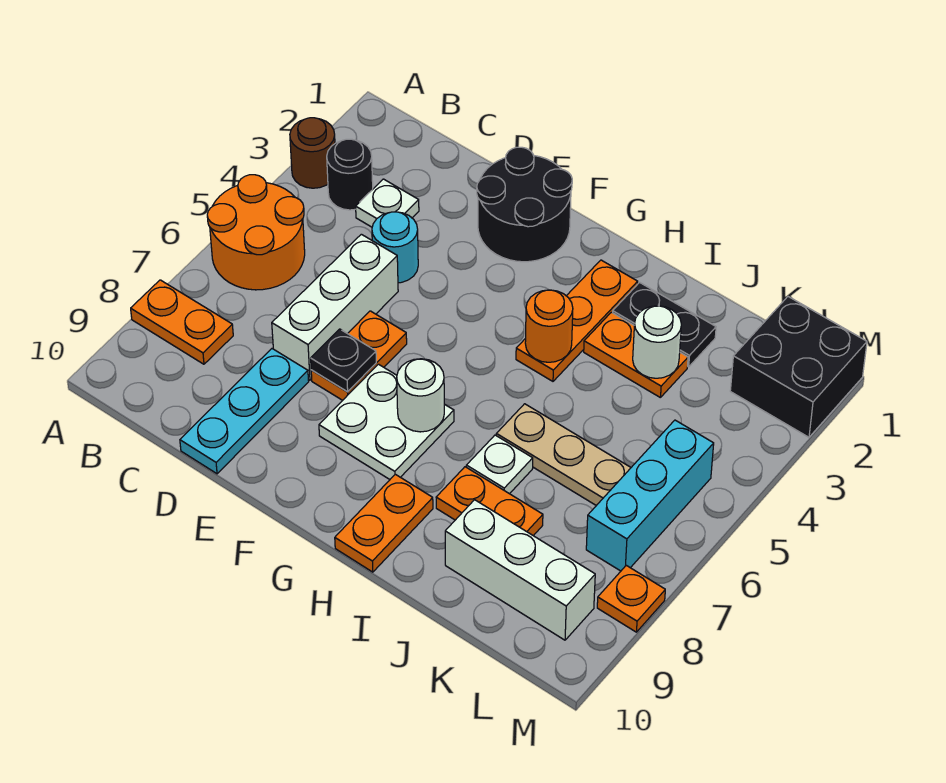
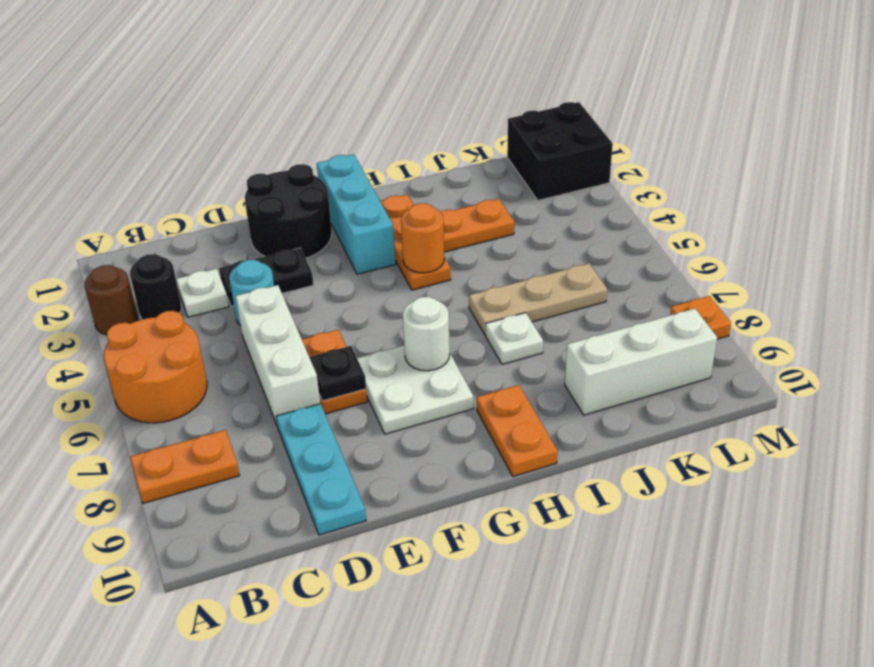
black plate I2:J2 level 1 -> black plate D3:E3 level 1
orange plate I8:J8 level 1 -> none
white round brick J3 level 2 -> none
cyan brick L5:L7 level 1 -> cyan brick G1:G3 level 1

